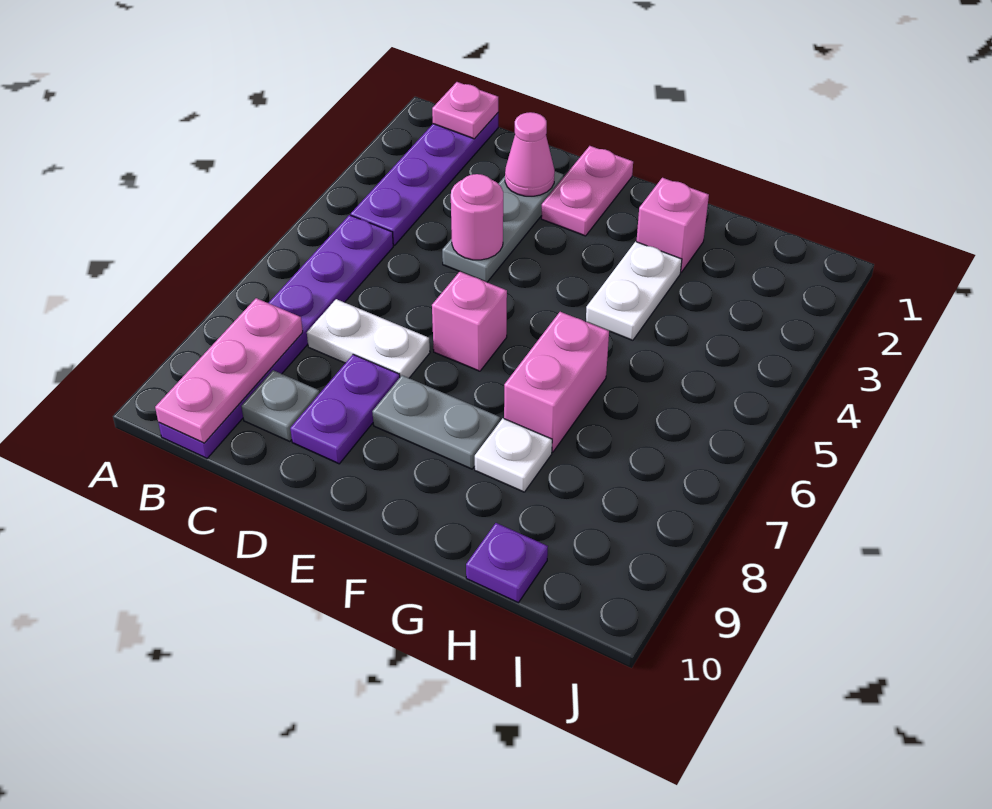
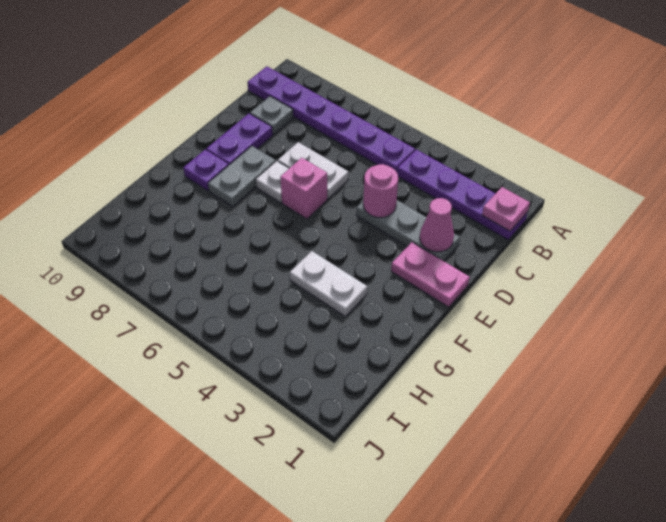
pink plate B8:B10 level 2 -> none
white plate C7:D7 level 1 -> white plate D6:D7 level 1
purple plate D8:D9 level 1 -> purple plate D9:E9 level 1
pink brick G2 level 1 -> none
pink brick G6:G7 level 1 -> none
white plate G8 level 1 -> white plate E7 level 1
purple plate H10 level 1 -> purple plate F9 level 1

